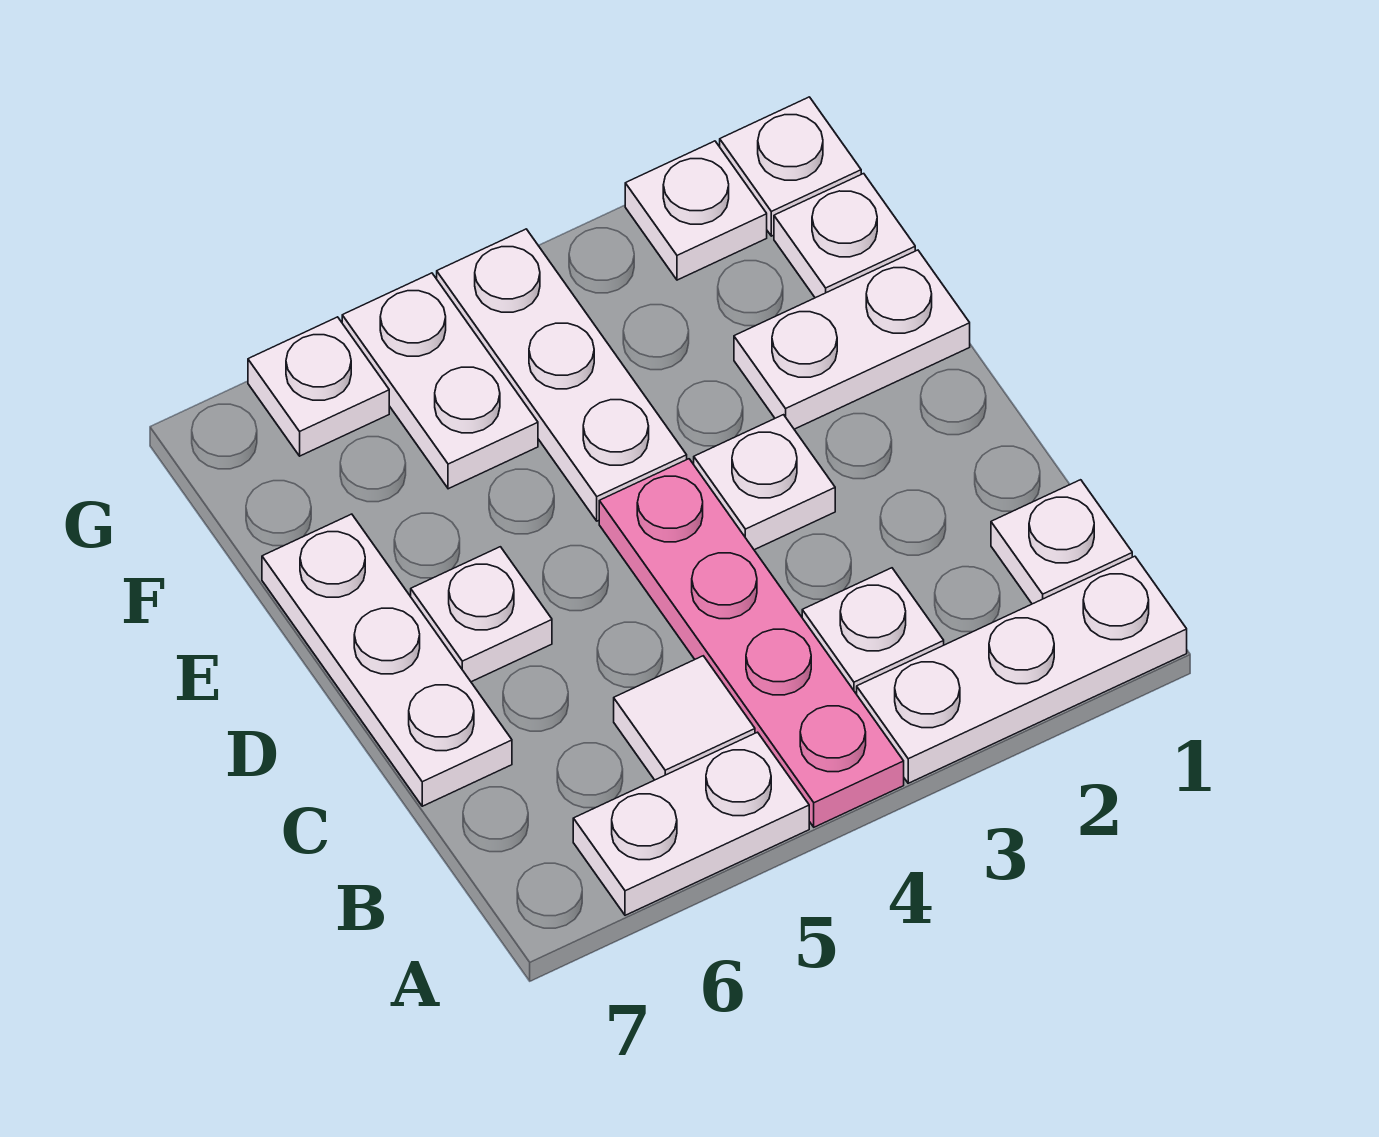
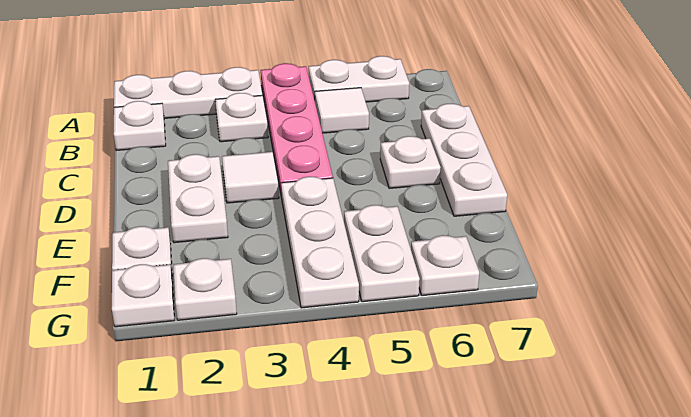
white plate D3 level 1 -> white tile D3 level 1
white plate E1:E2 level 1 -> white plate D2:E2 level 1

